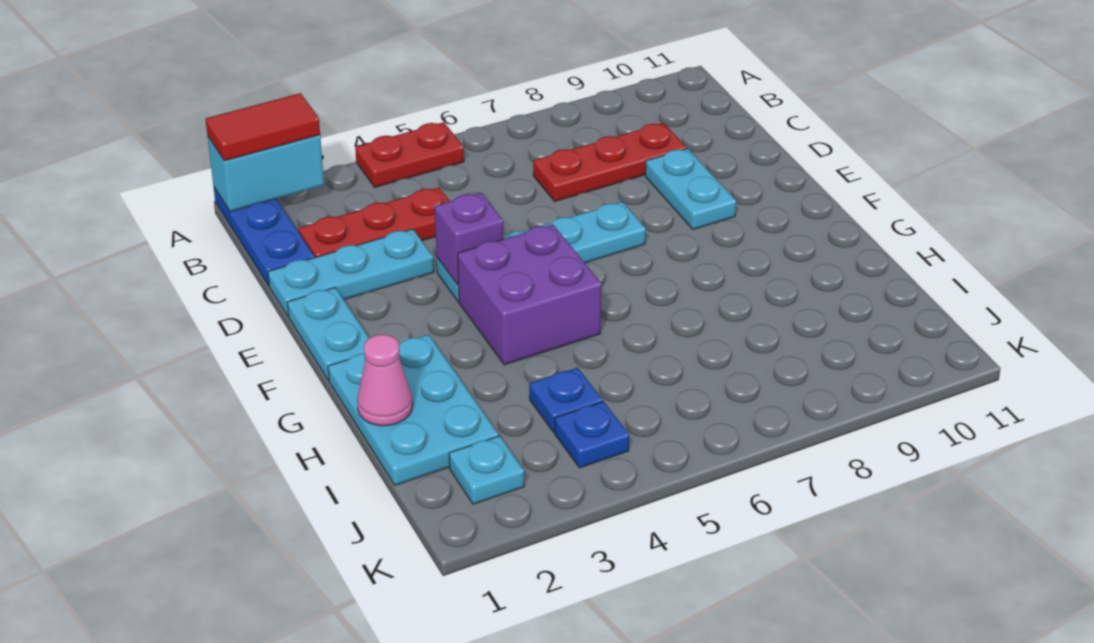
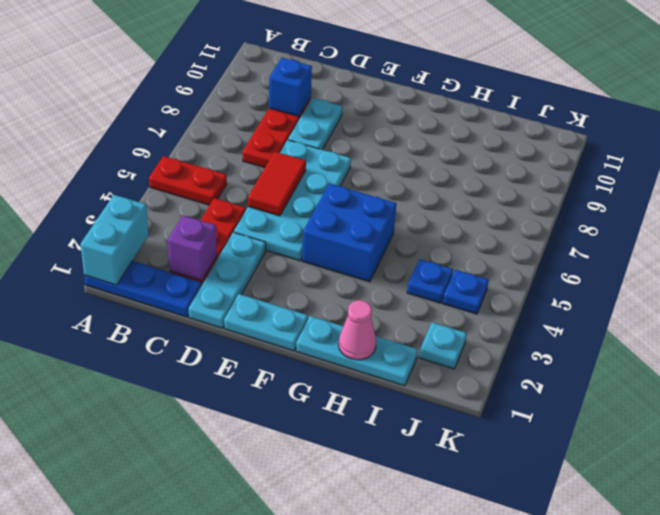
red tile A1:A2 level 3 -> red tile D5:D6 level 2
red plate A4:A5 level 1 -> red plate A5:B5 level 1
none -> blue brick C9 level 2
cyan plate D9:E9 level 1 -> cyan plate D8:D9 level 1
cyan plate E4:E7 level 1 -> cyan plate D4:E7 level 1
purple brick E4 level 2 -> purple brick C2 level 2
purple brick F4:G5 level 1 -> blue brick F4:G5 level 1
cyan plate G1:I2 level 1 -> cyan plate G1:I1 level 1

